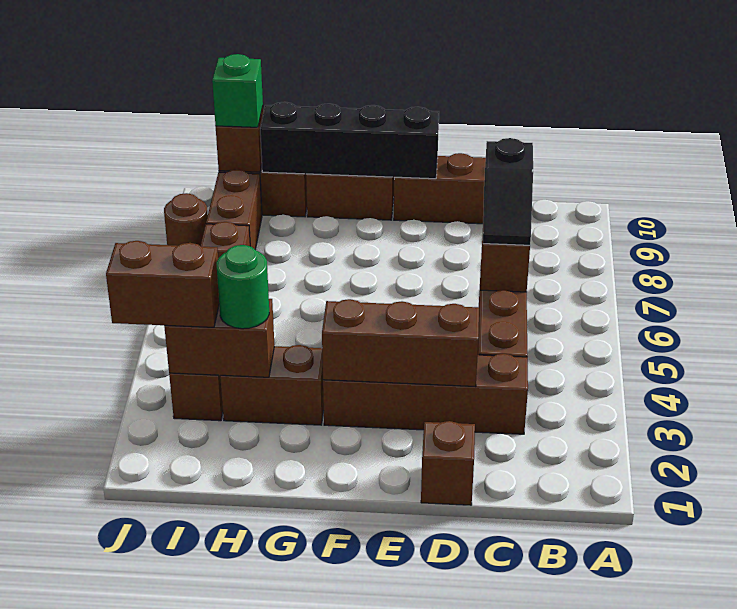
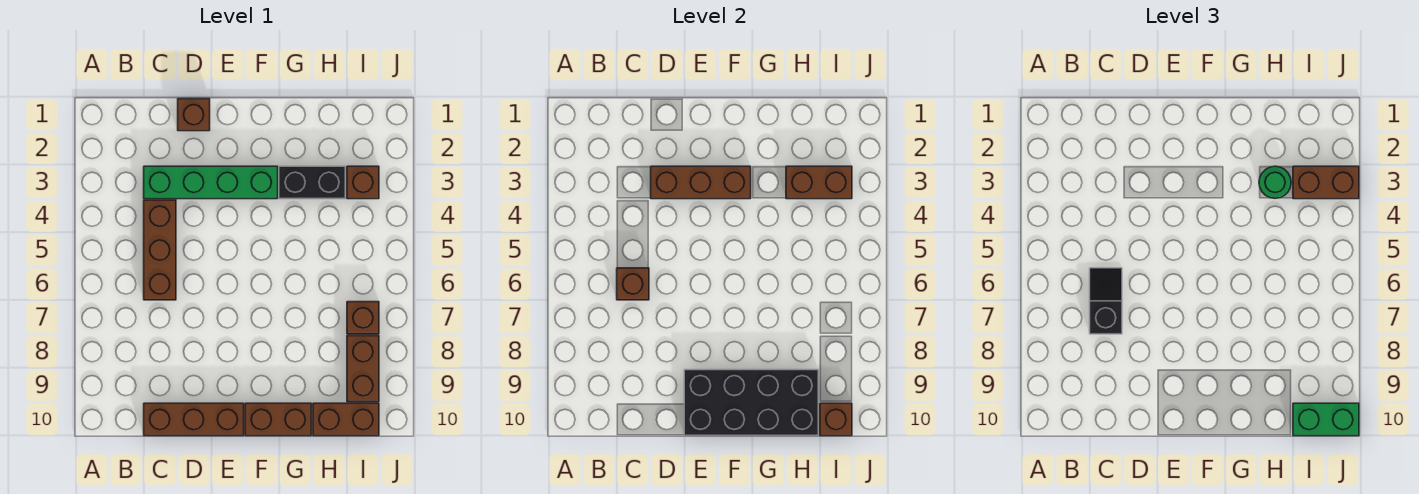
brown brick C3:F3 level 1 -> green brick C3:F3 level 1
black brick E10:H10 level 2 -> black brick E9:H10 level 2
brown brick G3:H3 level 1 -> black brick G3:H3 level 1
green brick I10 level 3 -> green brick I10:J10 level 3
brown round brick J8 level 1 -> none

